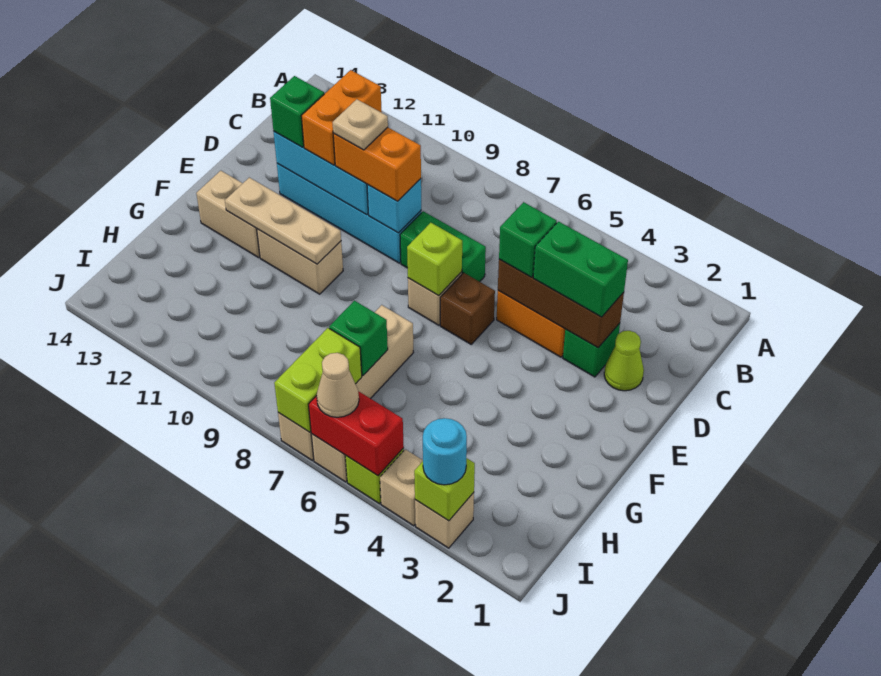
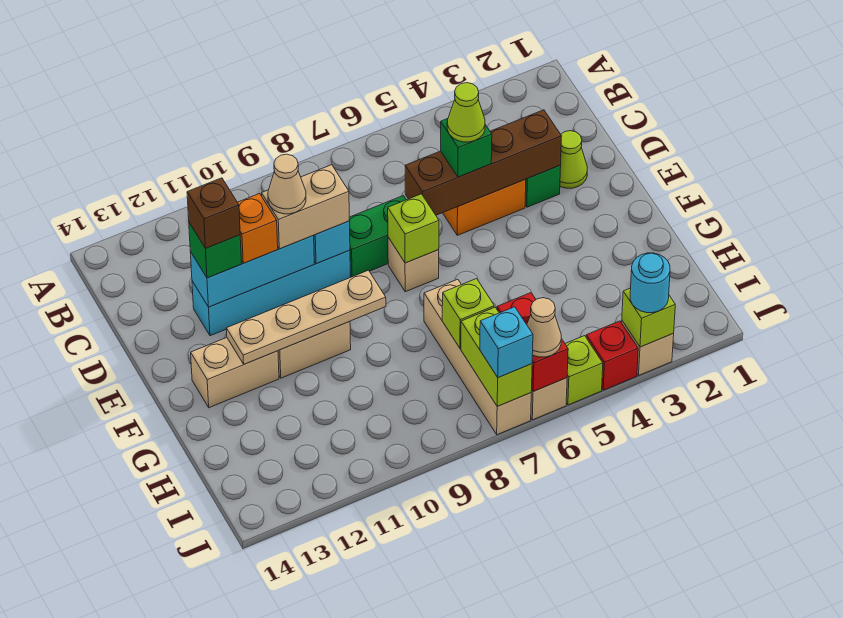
orange brick C11:D11 level 3 -> orange brick D11 level 3
brown brick D3:D5 level 2 -> brown brick D3:D6 level 2
green brick D3:D4 level 3 -> none
none -> lime cone D5 level 4
orange brick D9:D10 level 3 -> tan brick D9:D10 level 3
tan plate D10 level 4 -> tan cone D10 level 4
brown brick E6 level 1 -> brown brick D12 level 4
tan plate F10:F12 level 2 -> tan plate F9:F12 level 2
green brick H7 level 2 -> lime brick H7 level 2
tan brick J4 level 1 -> red brick J4 level 1
red brick J5:J6 level 2 -> red brick I6:J6 level 2
none -> cyan brick J7 level 3

